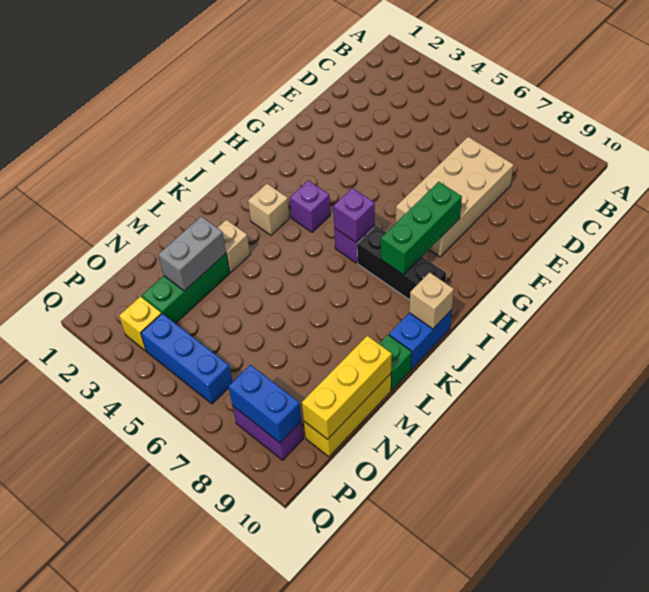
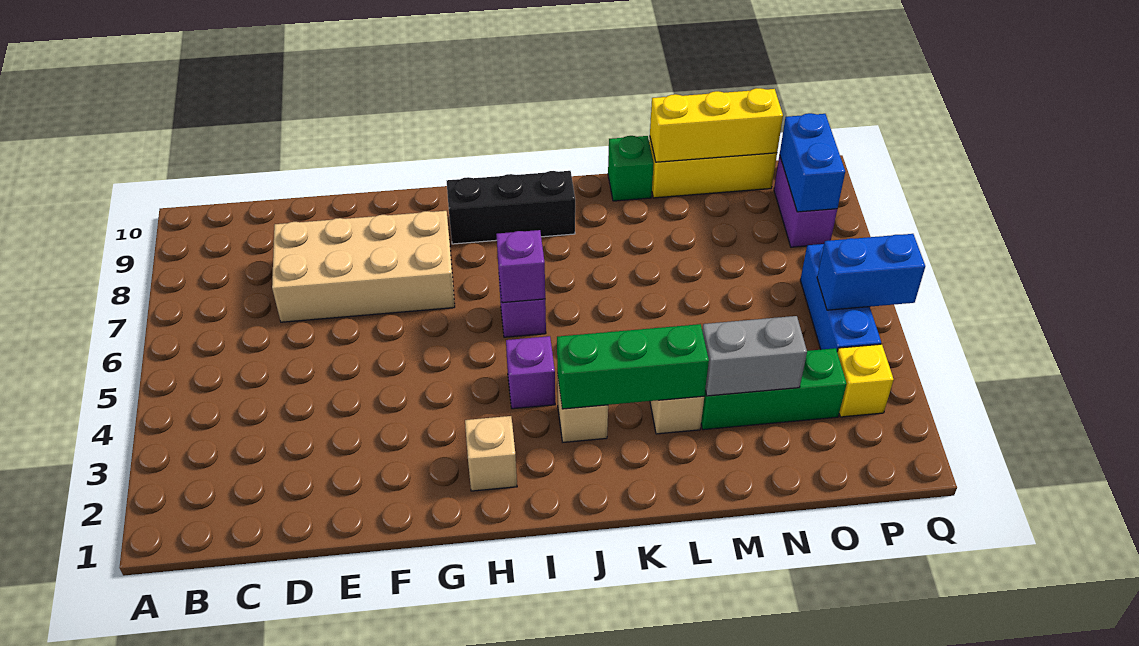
green brick G8:I8 level 2 -> green brick J3:L3 level 2
black brick I7:I9 level 1 -> black brick H9:J9 level 1
blue brick J10:K10 level 1 -> blue brick P5:Q5 level 2
tan brick J10 level 2 -> tan brick H2 level 1

